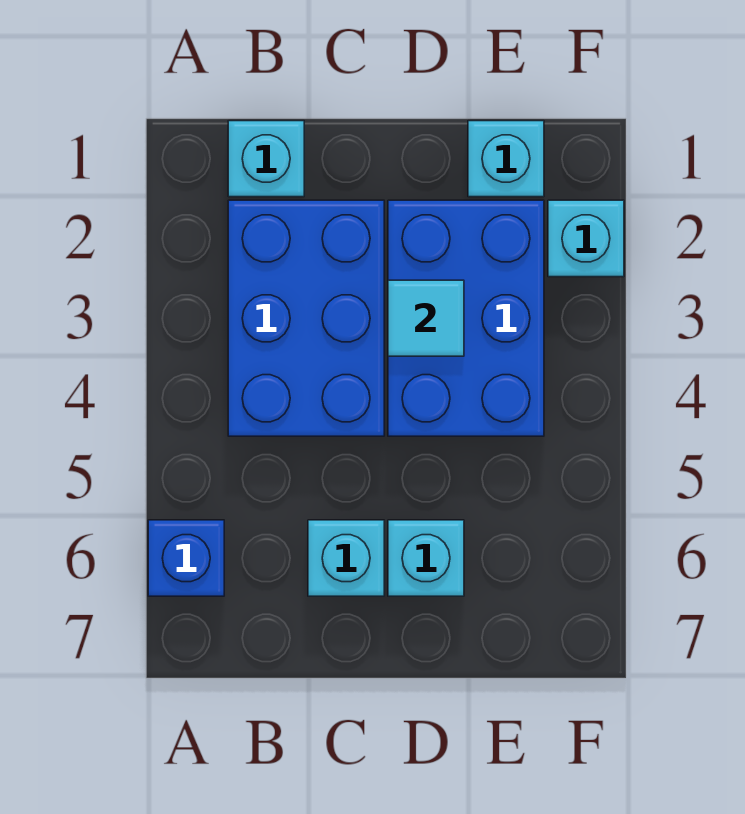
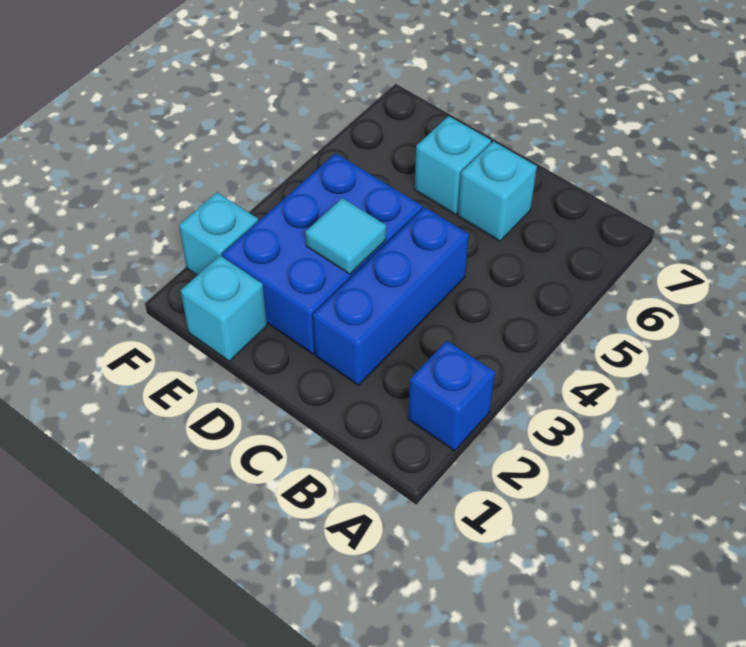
blue brick A6 level 1 -> blue brick A2 level 1
cyan brick B1 level 1 -> none
blue brick B2:C4 level 1 -> blue brick C2:C4 level 1

